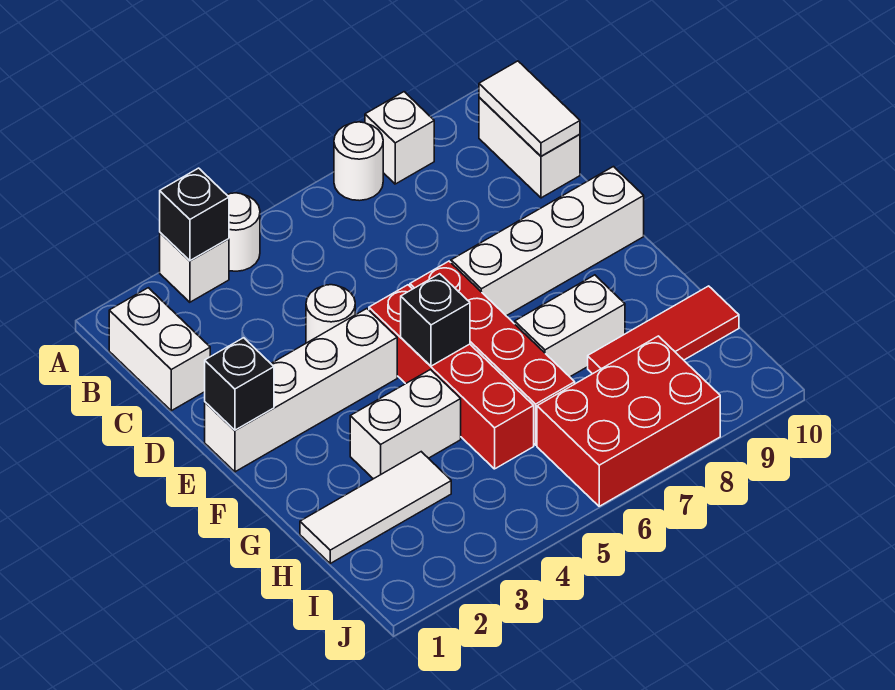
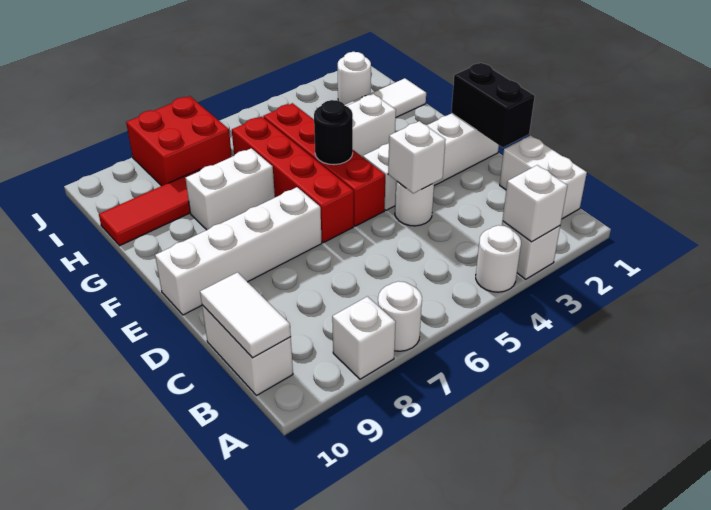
black brick A3 level 2 -> white brick A3 level 2
none -> white brick D4 level 2
black brick E1 level 2 -> black brick D1:E1 level 2
black brick F5 level 2 -> black round brick F5 level 2
none -> white round brick I2 level 1
red brick I6:J8 level 1 -> red brick I7:J8 level 1

